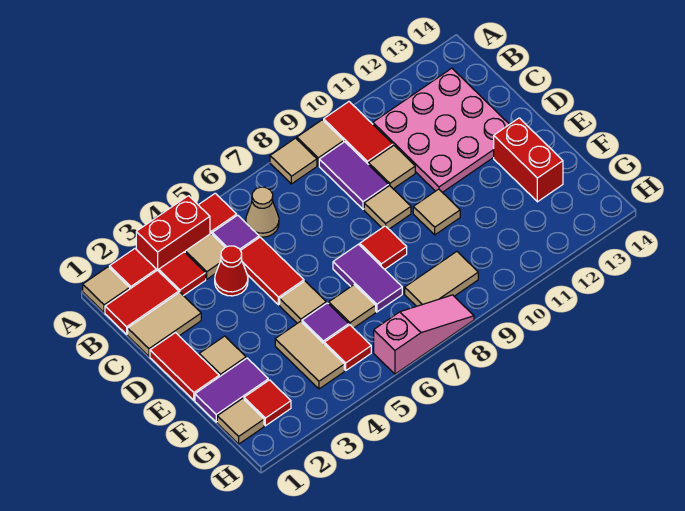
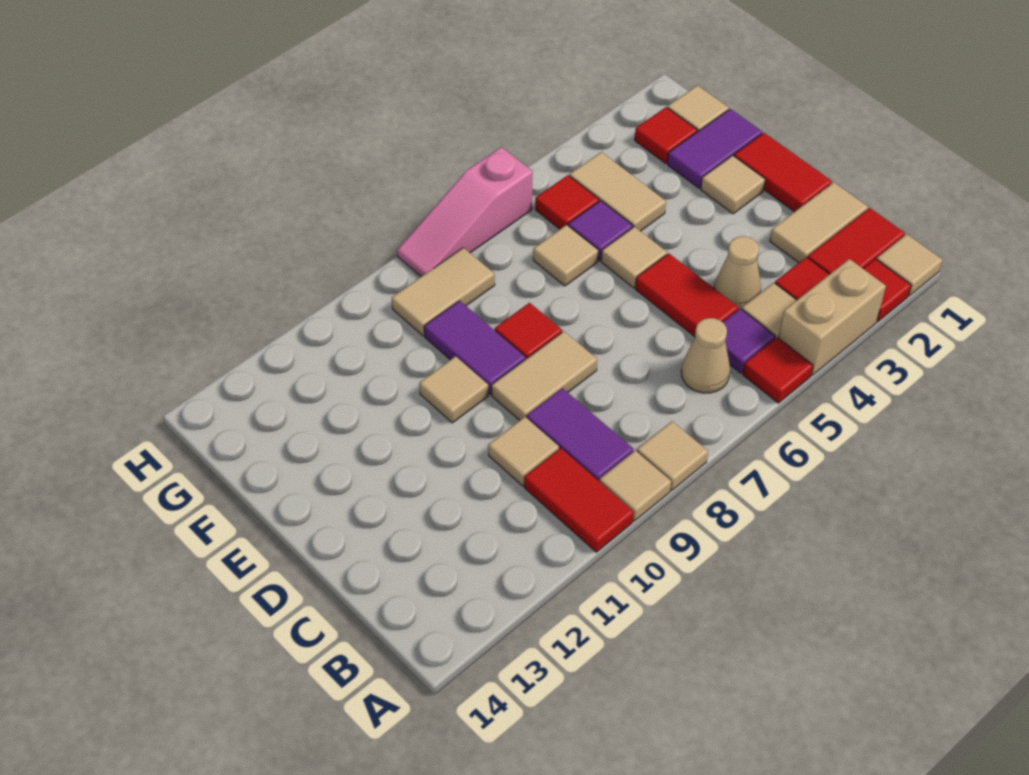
red brick A3:A4 level 1 -> tan brick A3:A4 level 1
pink plate B11:D13 level 1 -> none
red cone C4 level 1 -> tan cone C4 level 1
tan tile D9 level 1 -> tan tile D8:D9 level 1
purple tile E7:F7 level 1 -> purple tile E9:F9 level 1
red brick E13:F13 level 1 -> none

